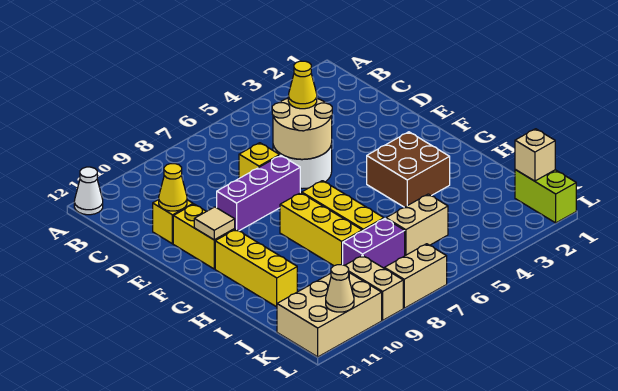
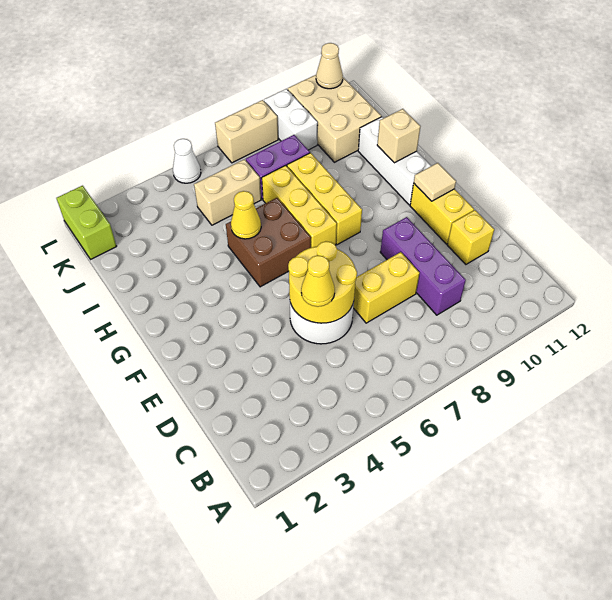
white cone A12 level 1 -> white cone L5 level 1
tan round brick D5:E6 level 2 -> yellow round brick D5:E6 level 2
yellow brick D7 level 1 -> yellow brick D7:D8 level 1
yellow cone D11 level 2 -> yellow cone H5 level 2
purple brick E7:E9 level 1 -> purple brick C9:E9 level 1
brown brick G3:H4 level 1 -> brown brick G5:H6 level 1
yellow brick G11:I11 level 1 -> white brick G11:I11 level 1
tan brick K1 level 2 -> tan brick H11 level 2
tan brick K9:L9 level 1 -> white brick K9:L9 level 1
tan brick K10:L12 level 1 -> tan brick J10:L11 level 1

